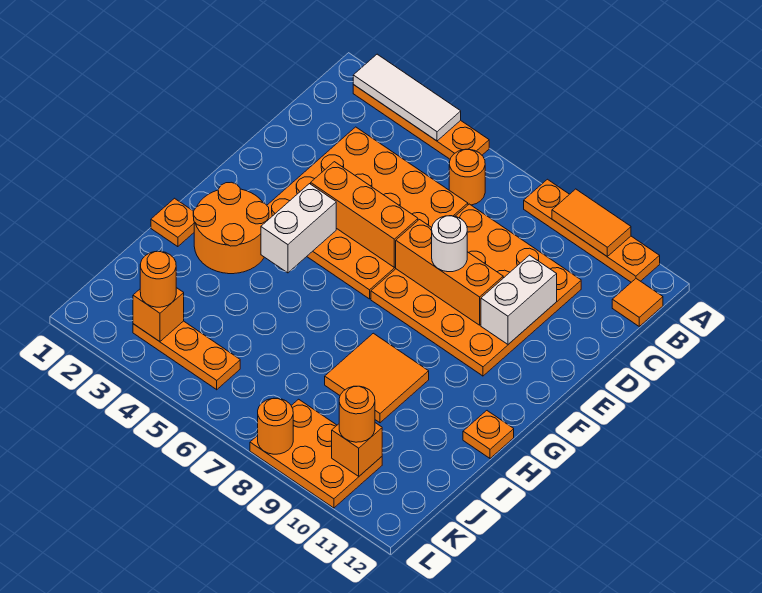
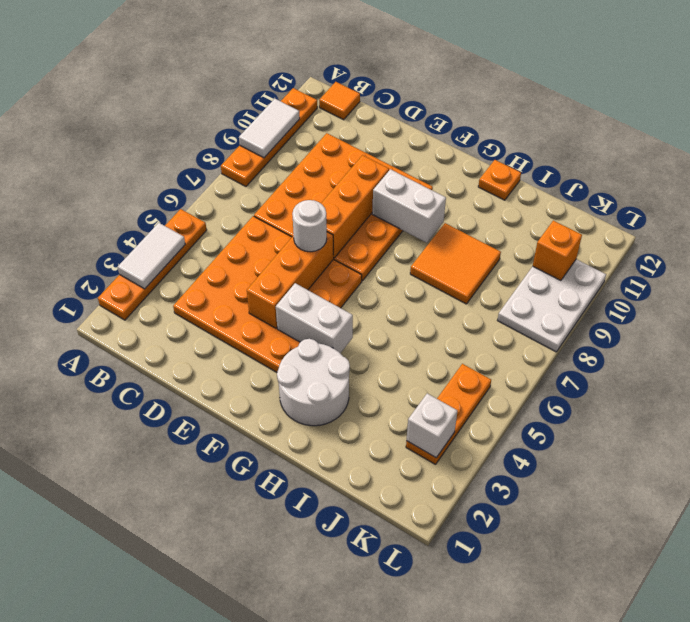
white tile A2:A4 level 2 -> white tile A3:A4 level 2
orange tile A9:A10 level 2 -> white tile A9:A10 level 2
orange round brick B6 level 1 -> none
white brick D10:E10 level 2 -> white brick F9:G9 level 2
white round brick E8 level 3 -> white round brick E6 level 3
orange round brick G2:H3 level 1 -> white round brick G2:H3 level 1
orange plate H1 level 1 -> none
orange brick K3 level 2 -> white brick K3 level 2
orange round brick K3 level 3 -> none
orange plate K8:L10 level 1 -> white plate K8:L10 level 1
orange round brick K10 level 3 -> none
orange round brick L8 level 2 -> none

